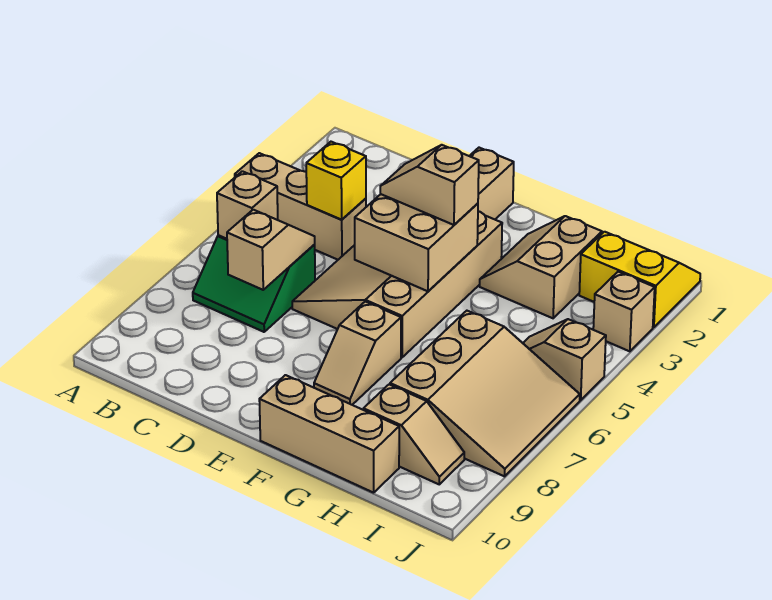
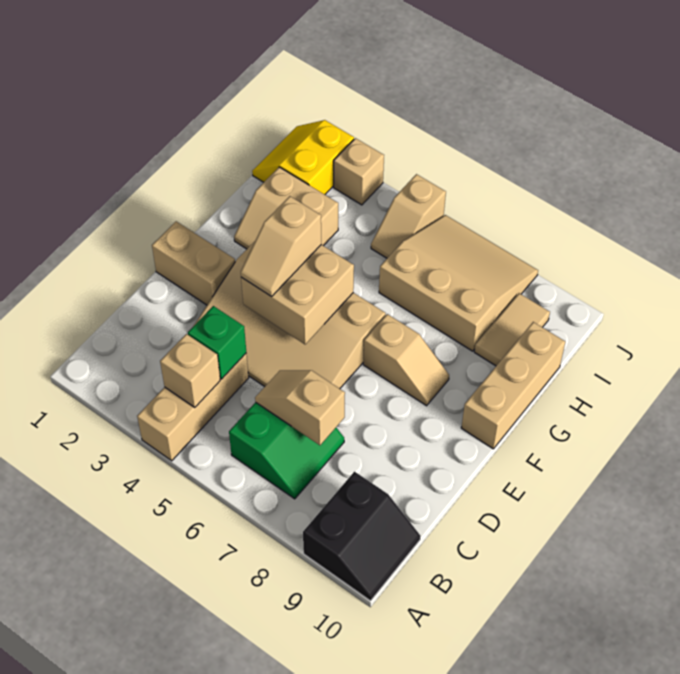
none -> black slope A9:B10 level 1 top 9
tan brick B6 level 2 -> tan brick B4 level 2
yellow brick C4 level 2 -> green brick C4 level 2
tan slope H9:I9 level 1 top H -> tan tile H9:I9 level 1

